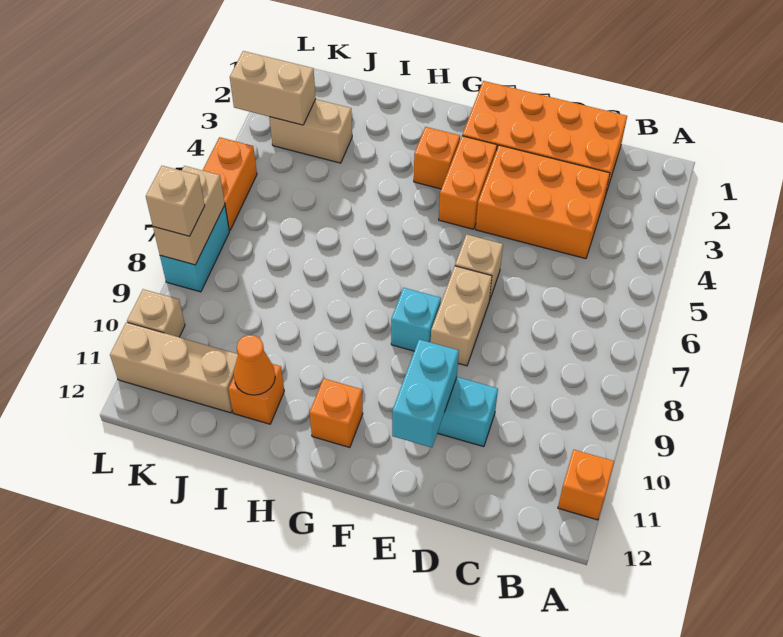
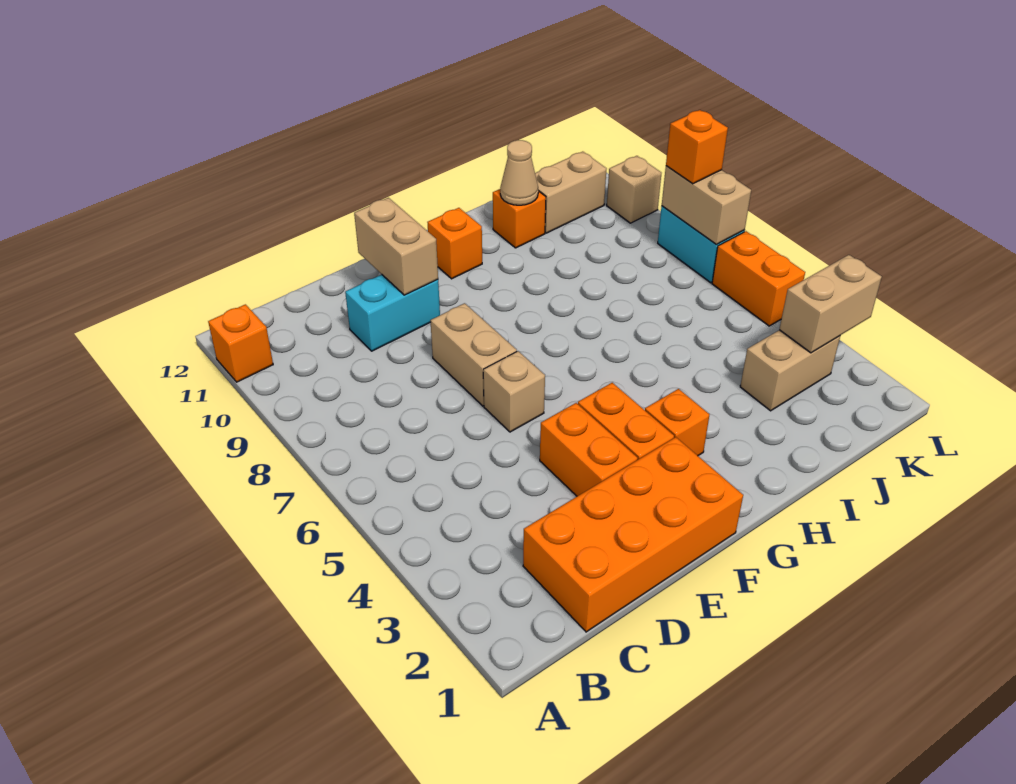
orange brick C3:E4 level 1 -> orange brick E3:E4 level 1
cyan brick E10:E11 level 2 -> tan brick E10:E11 level 2
cyan brick F8 level 1 -> none
orange cone I11 level 2 -> tan cone I11 level 2
tan brick J11:L11 level 1 -> tan brick J11:K11 level 1
tan brick L8 level 3 -> orange brick L8 level 3

